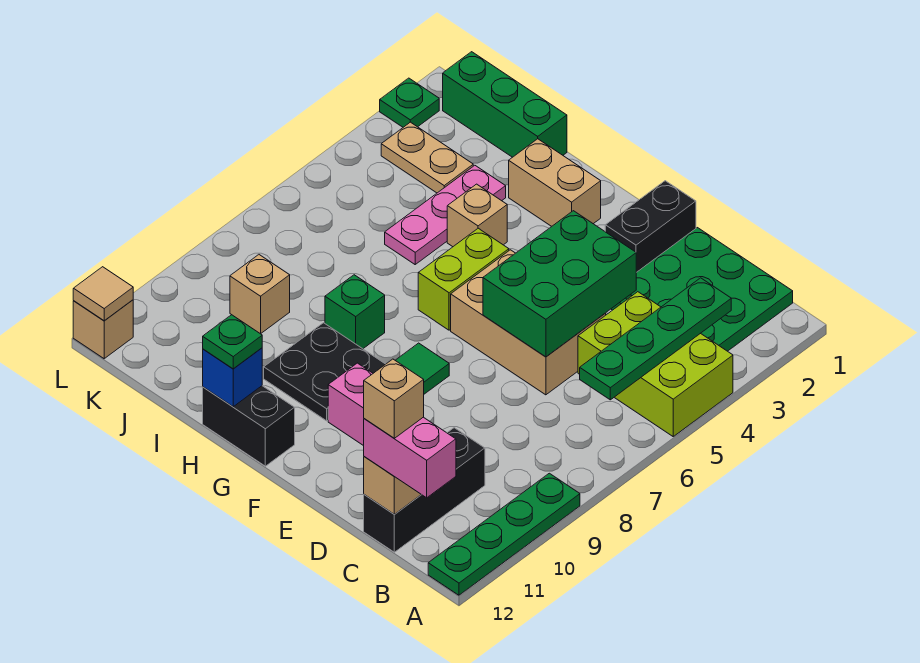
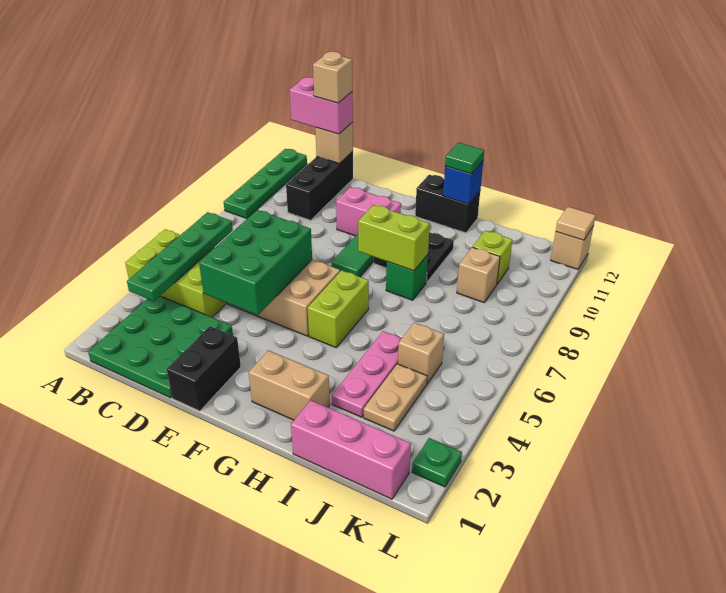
none -> lime brick G8:H8 level 2
tan brick H4 level 1 -> tan brick J5 level 1
green plate H12 level 3 -> green tile H12 level 3
green brick I1:K1 level 1 -> pink brick I1:K1 level 1
tan plate J3:K3 level 1 -> tan plate J3:J4 level 1
none -> lime brick J10 level 1

